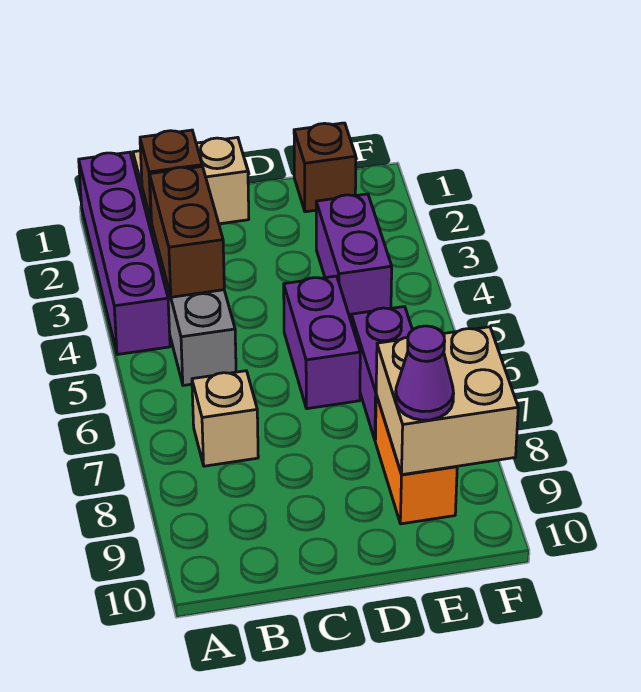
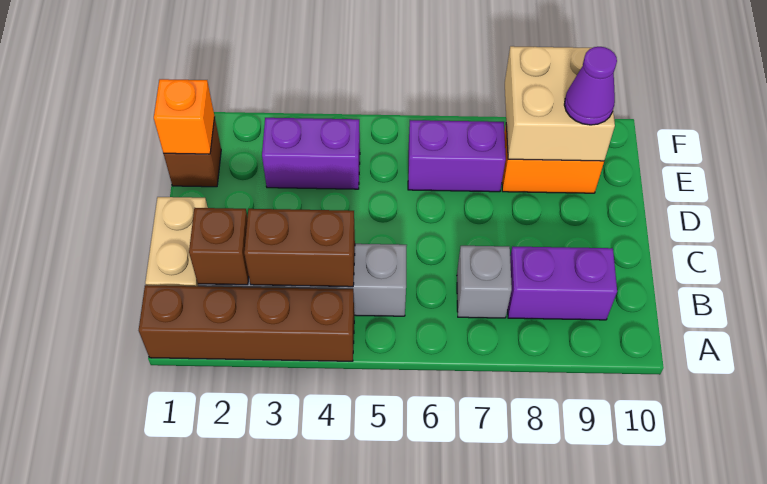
purple brick A1:A4 level 1 -> brown brick A1:A4 level 1
tan brick B7 level 1 -> grey brick B7 level 1
purple brick D5:D6 level 1 -> purple brick B8:B9 level 1
none -> orange brick E1 level 2

